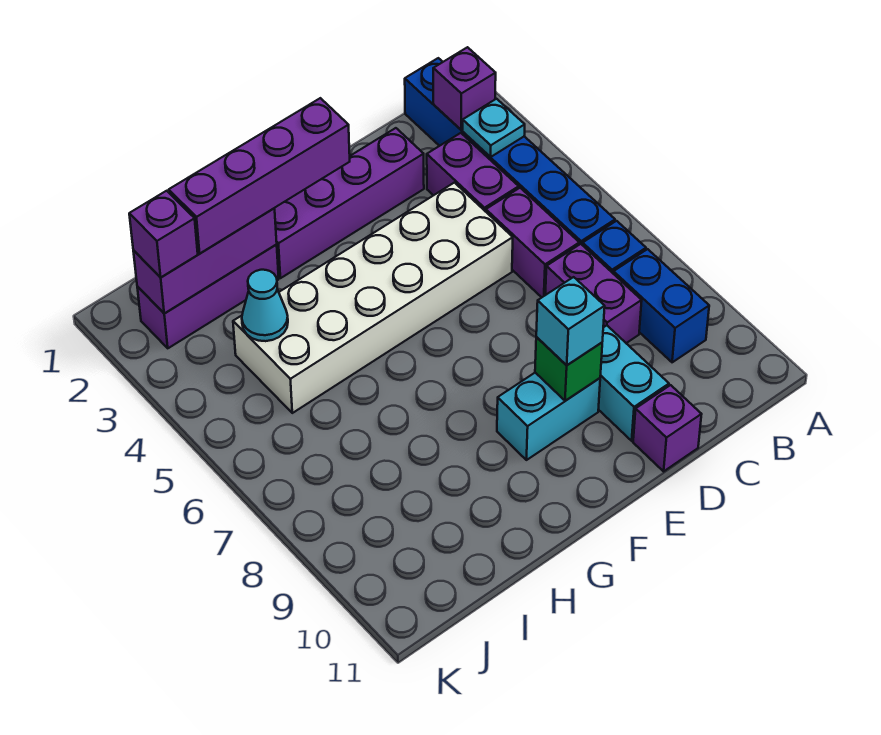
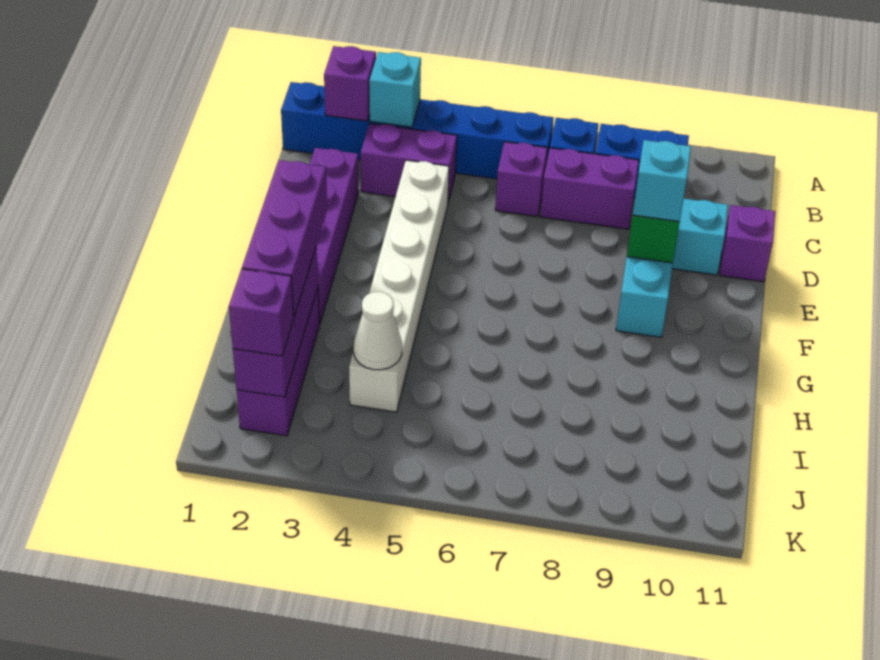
cyan plate B3 level 2 -> cyan brick B3 level 2
purple brick C5:C6 level 1 -> purple brick C6 level 1
white brick D4:I5 level 1 -> white brick D4:I4 level 1
purple brick F2:I2 level 3 -> purple brick G2:I2 level 3
cyan cone I4 level 2 -> white cone I4 level 2

